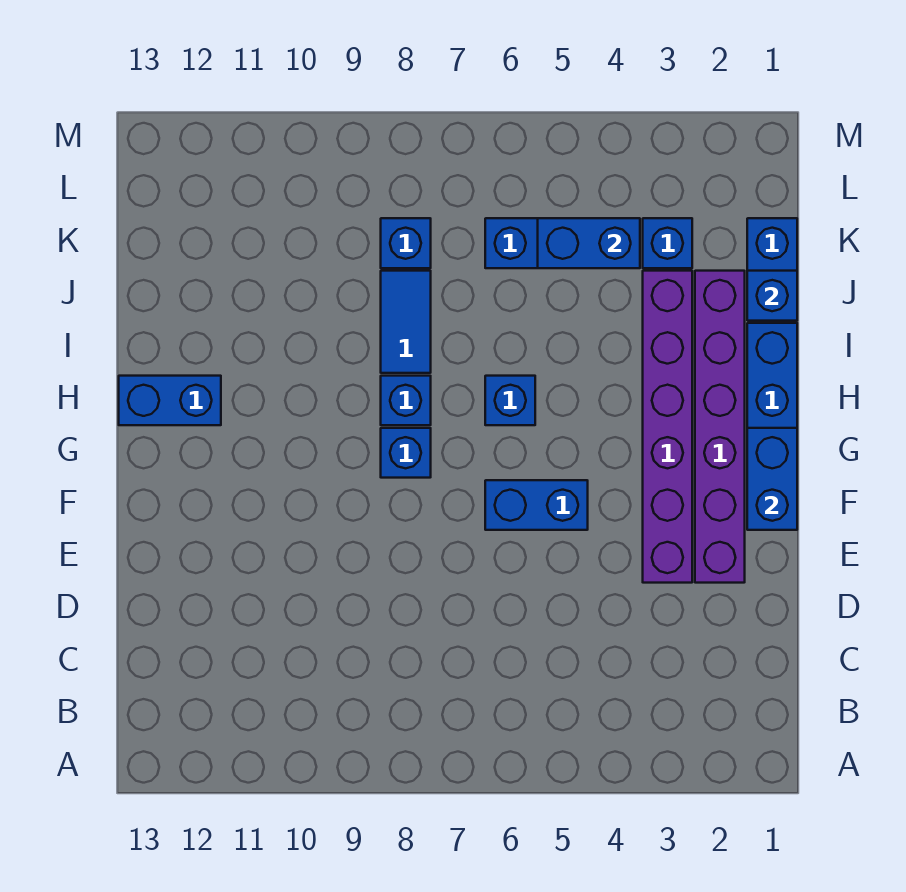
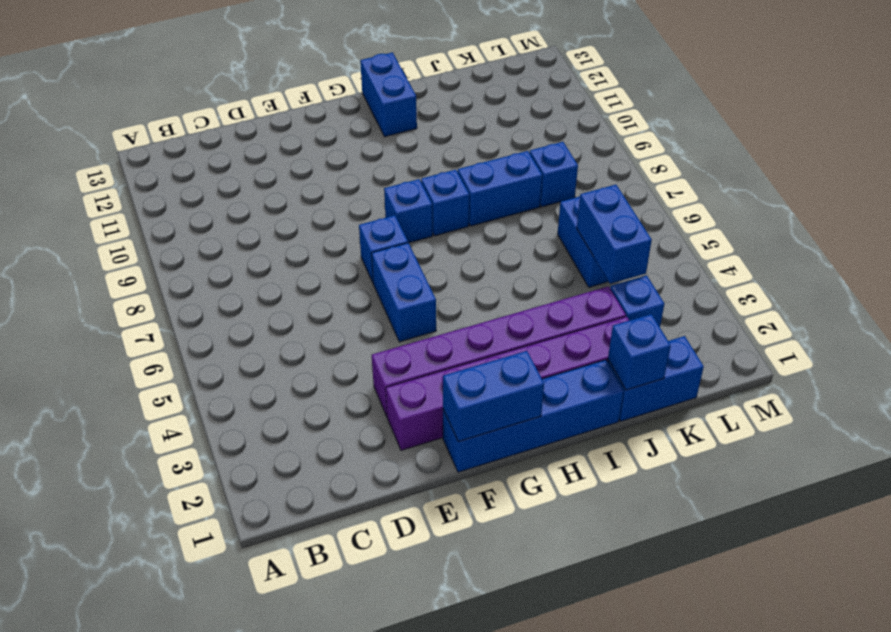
blue brick H6 level 1 -> blue brick F7 level 1
blue tile I8:J8 level 1 -> blue brick I8:J8 level 1

